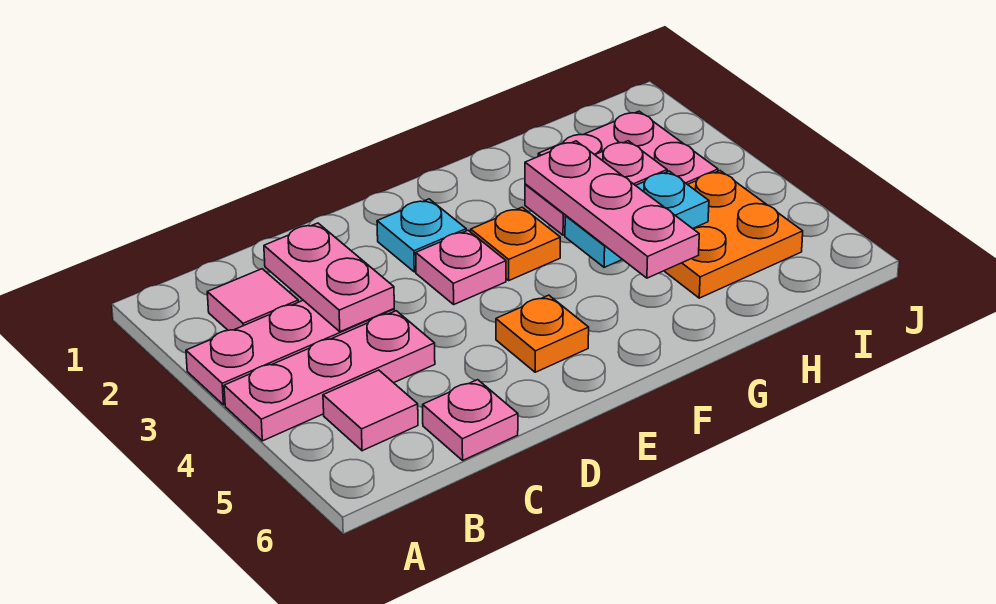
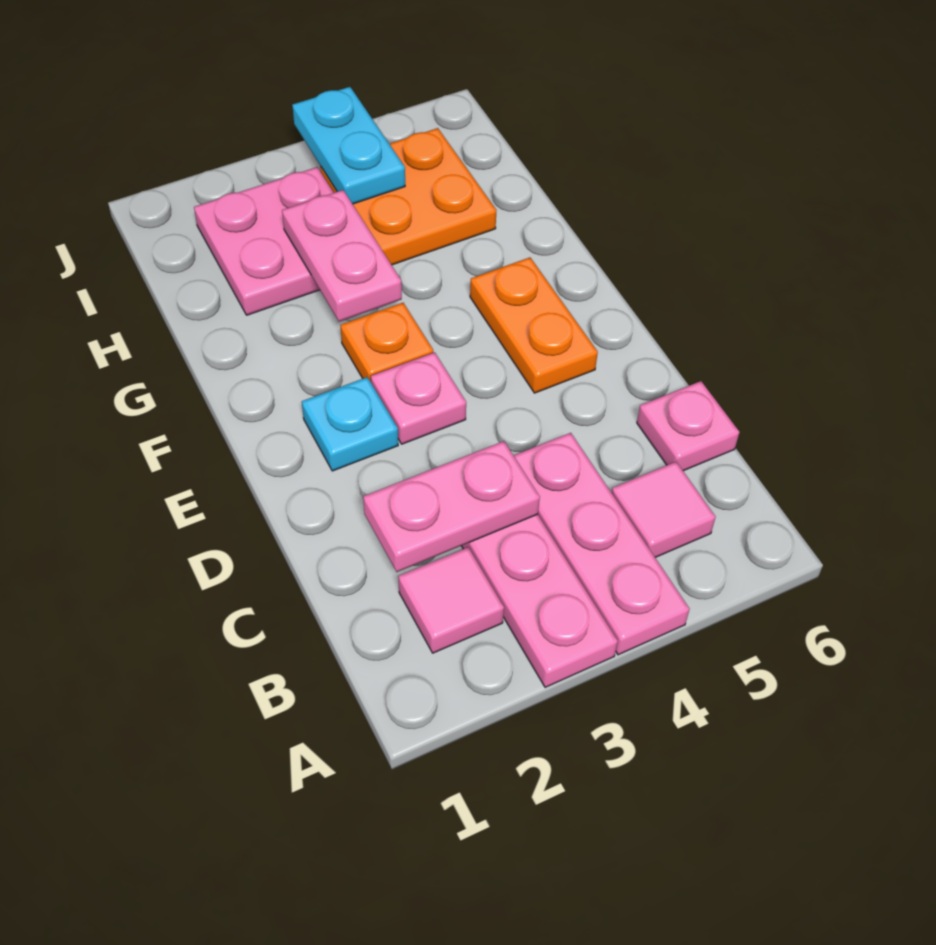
orange plate E5 level 1 -> orange plate E5:F5 level 1
pink plate G3:G5 level 3 -> none
cyan plate G4:H4 level 2 -> cyan plate I4:J4 level 2

